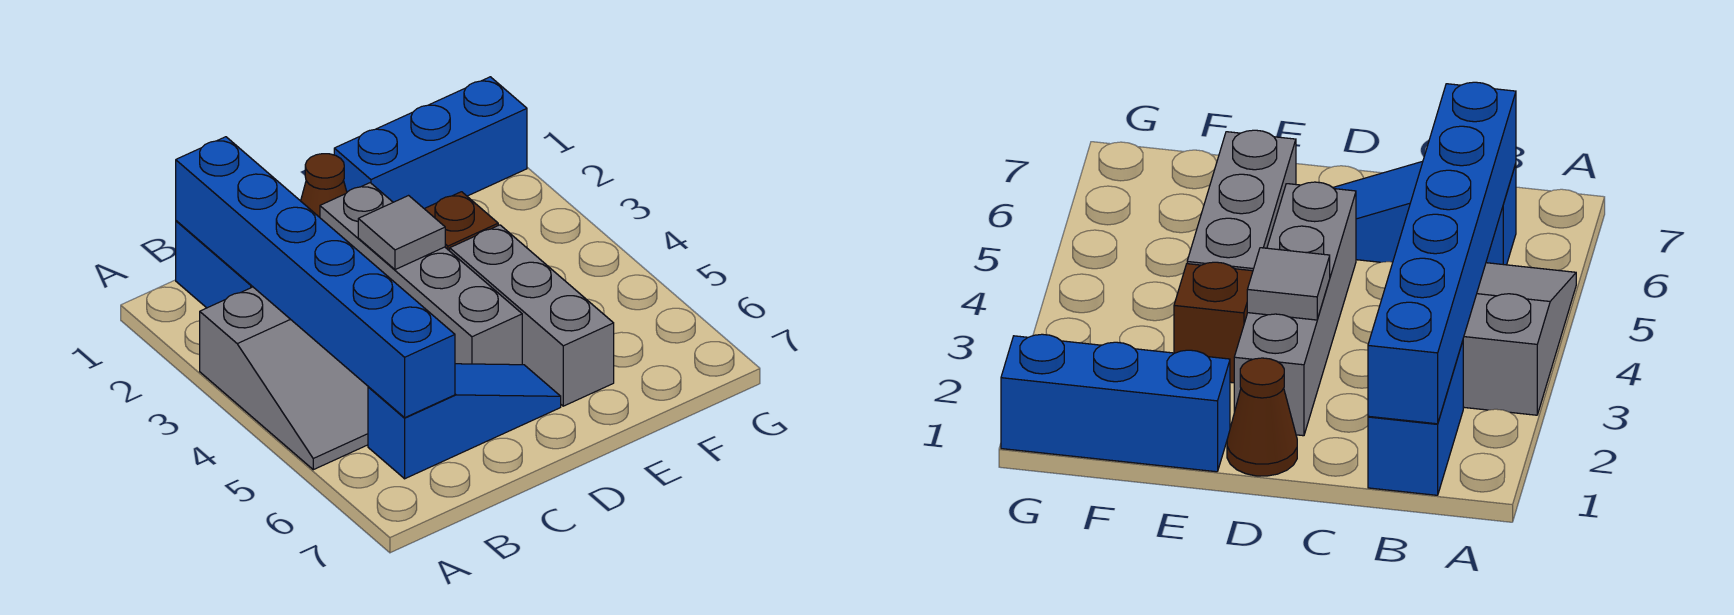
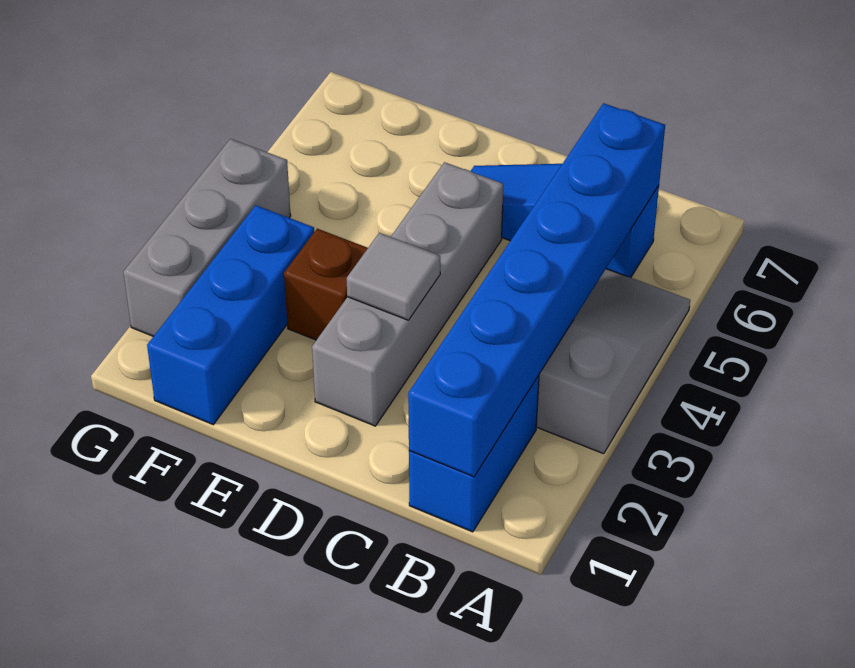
brown cone D1 level 1 -> none
blue brick E1:G1 level 1 -> blue brick F1:F3 level 1
grey brick E4:E6 level 1 -> grey brick G2:G4 level 1

